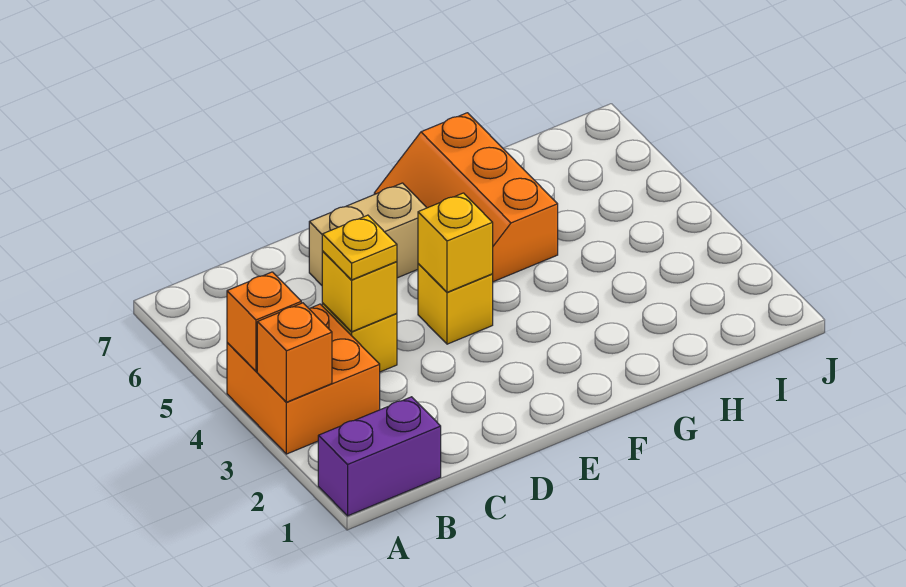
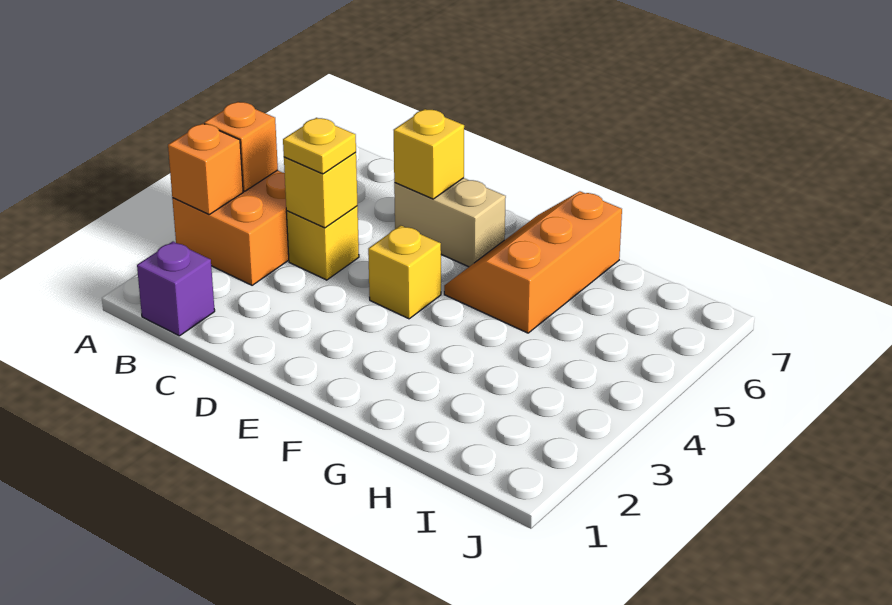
purple brick A1:B1 level 1 -> purple brick B1 level 1
yellow brick E4 level 2 -> yellow brick D6 level 2

